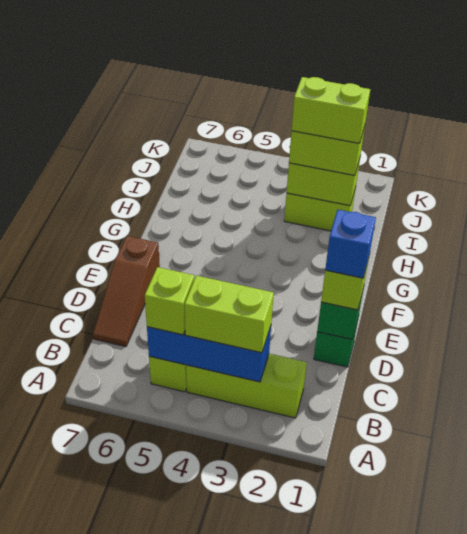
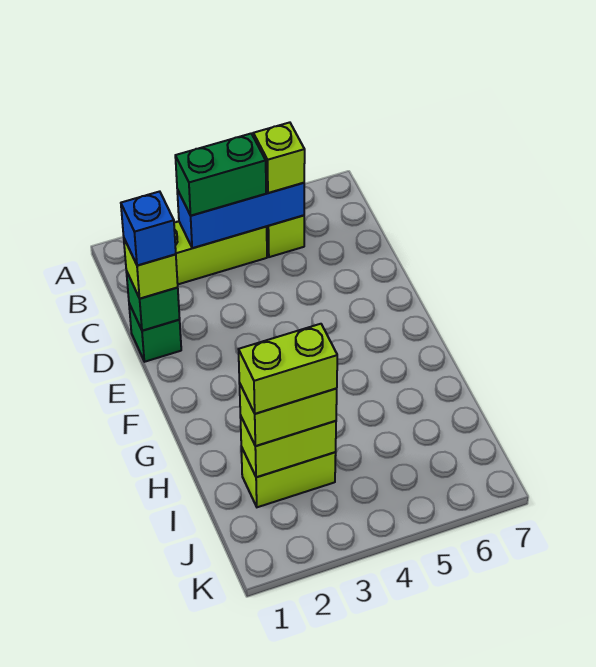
lime brick B3:B4 level 3 -> green brick B3:B4 level 3
brown slope C7:E7 level 1 top E -> none

